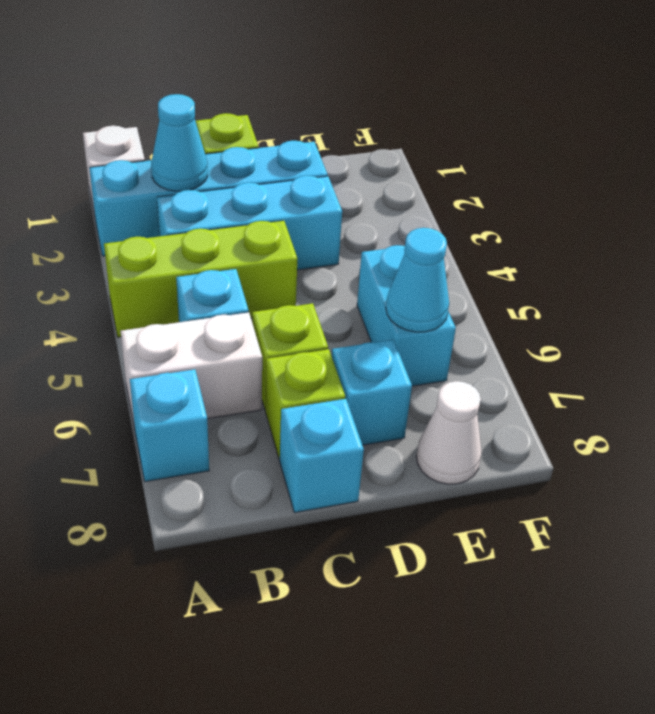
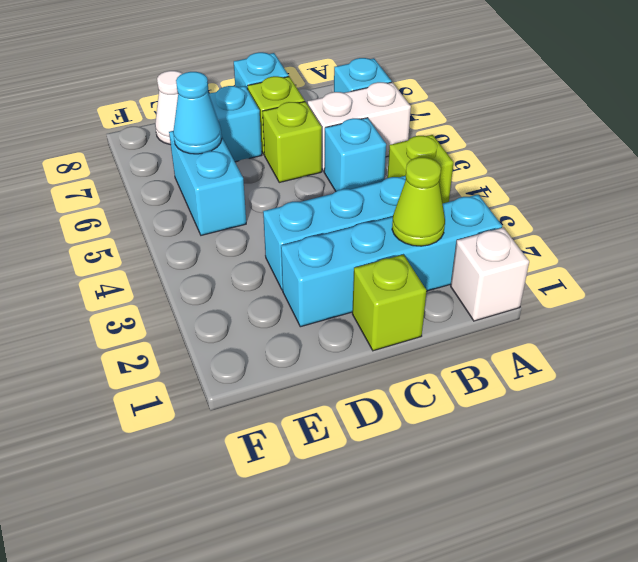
lime brick A4:C4 level 1 -> lime brick A4 level 1
cyan cone B2 level 2 -> lime cone B2 level 2

